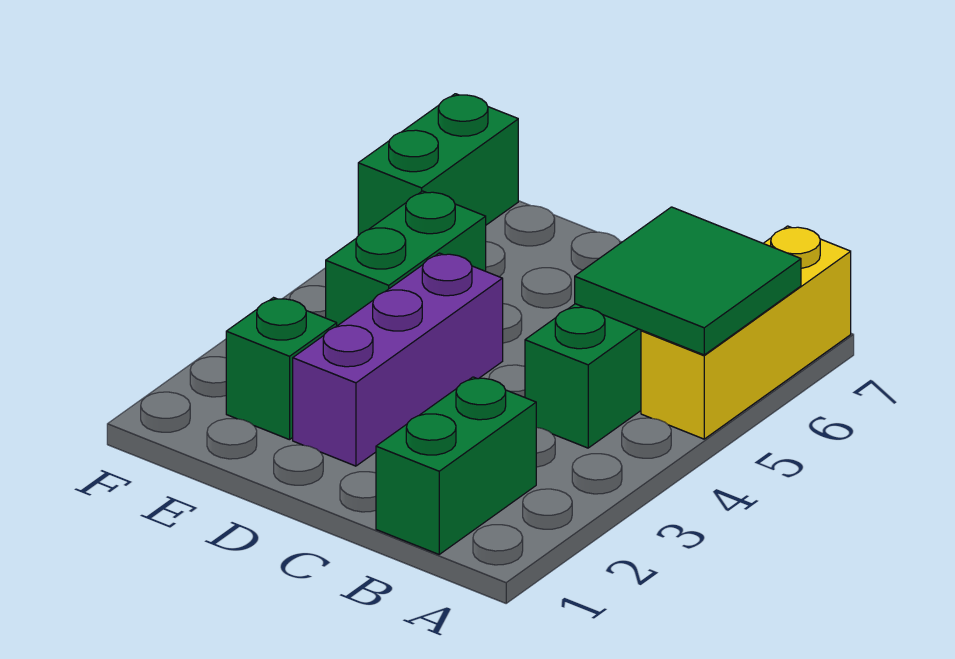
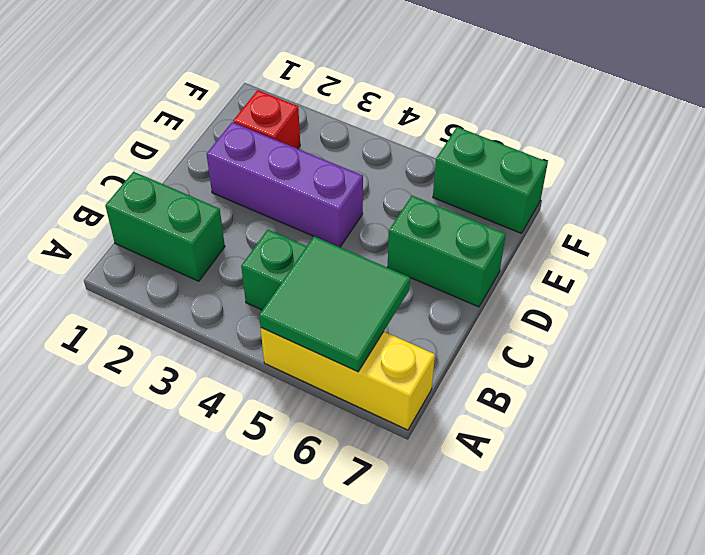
green brick E2 level 1 -> red brick E2 level 1
green brick E4:E5 level 1 -> green brick D6:D7 level 1

